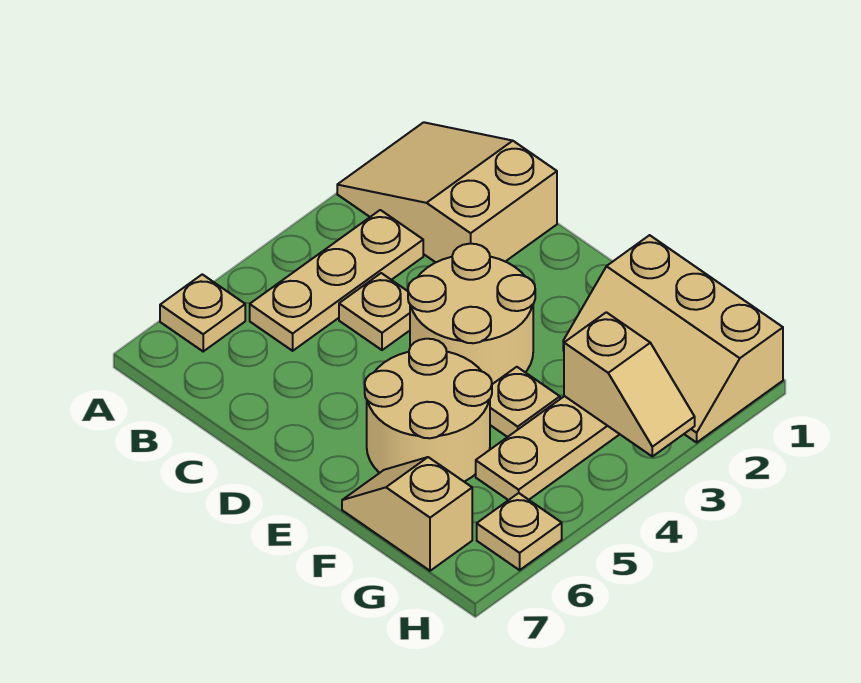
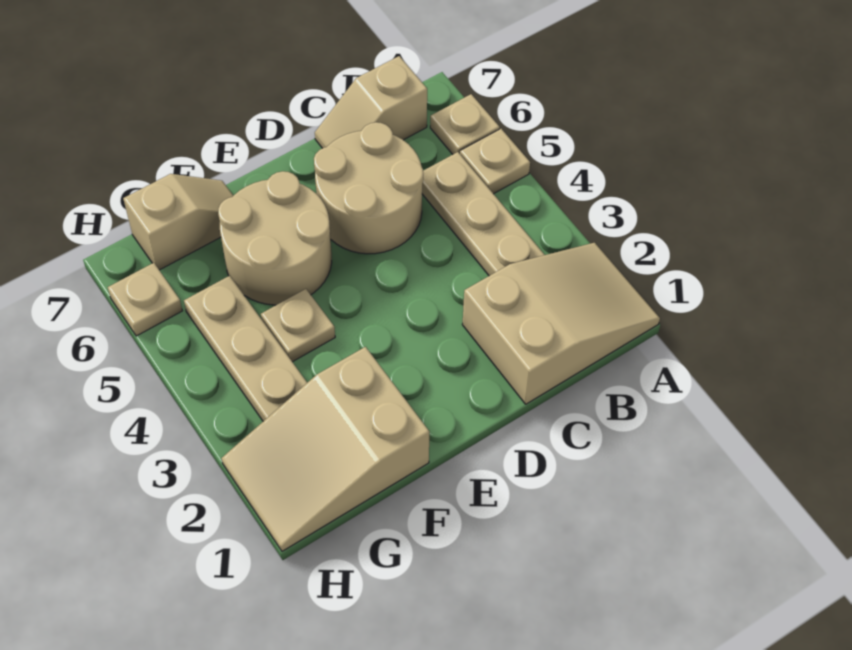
tan plate C4 level 1 -> tan plate A5 level 1
tan round brick D3:E4 level 1 -> tan round brick C5:D6 level 1
tan slope F1:H2 level 1 top 1 -> tan slope F1:H2 level 1 top F
tan slope G3:H3 level 2 top G -> tan slope B7:C7 level 1 top B

